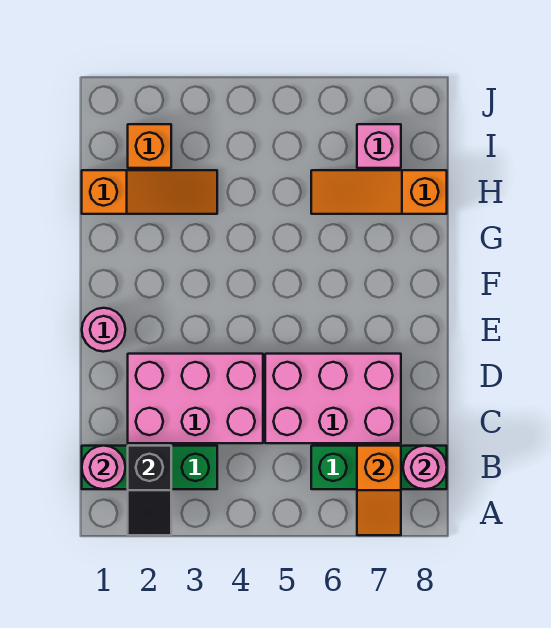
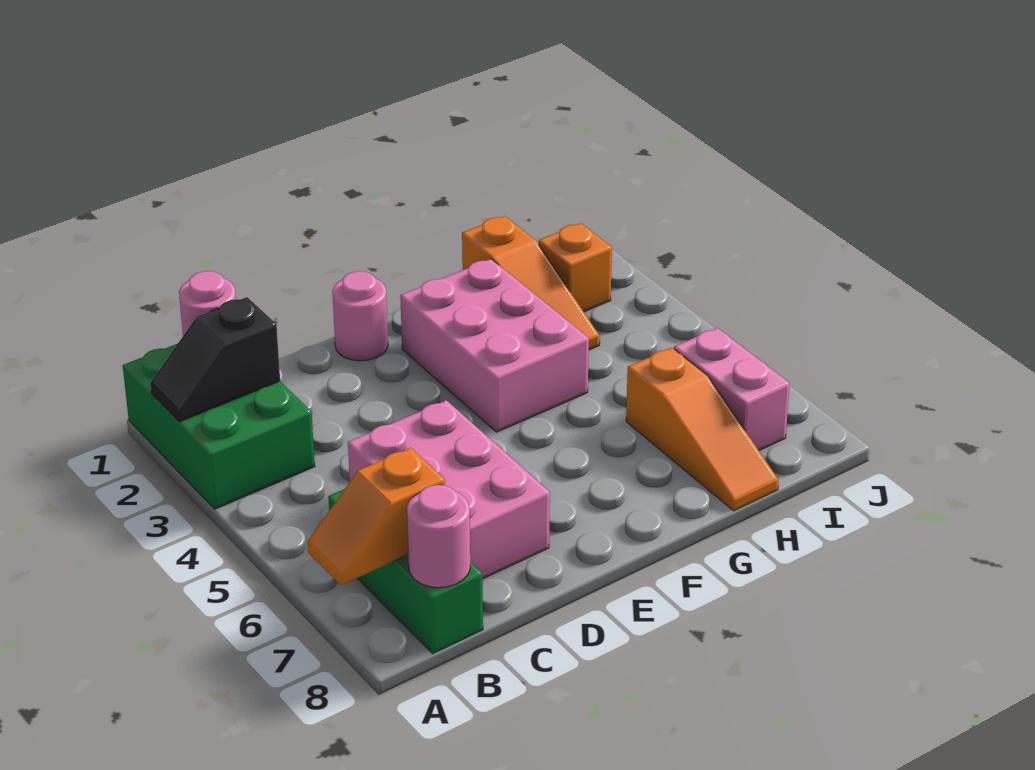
green brick B1:B3 level 1 -> green brick A1:B3 level 1
pink brick C2:D4 level 1 -> pink brick F2:G4 level 1
orange slope H6:H8 level 1 top 8 -> orange slope H6:H8 level 1 top 6
pink brick I7 level 1 -> pink brick I6:I7 level 1

